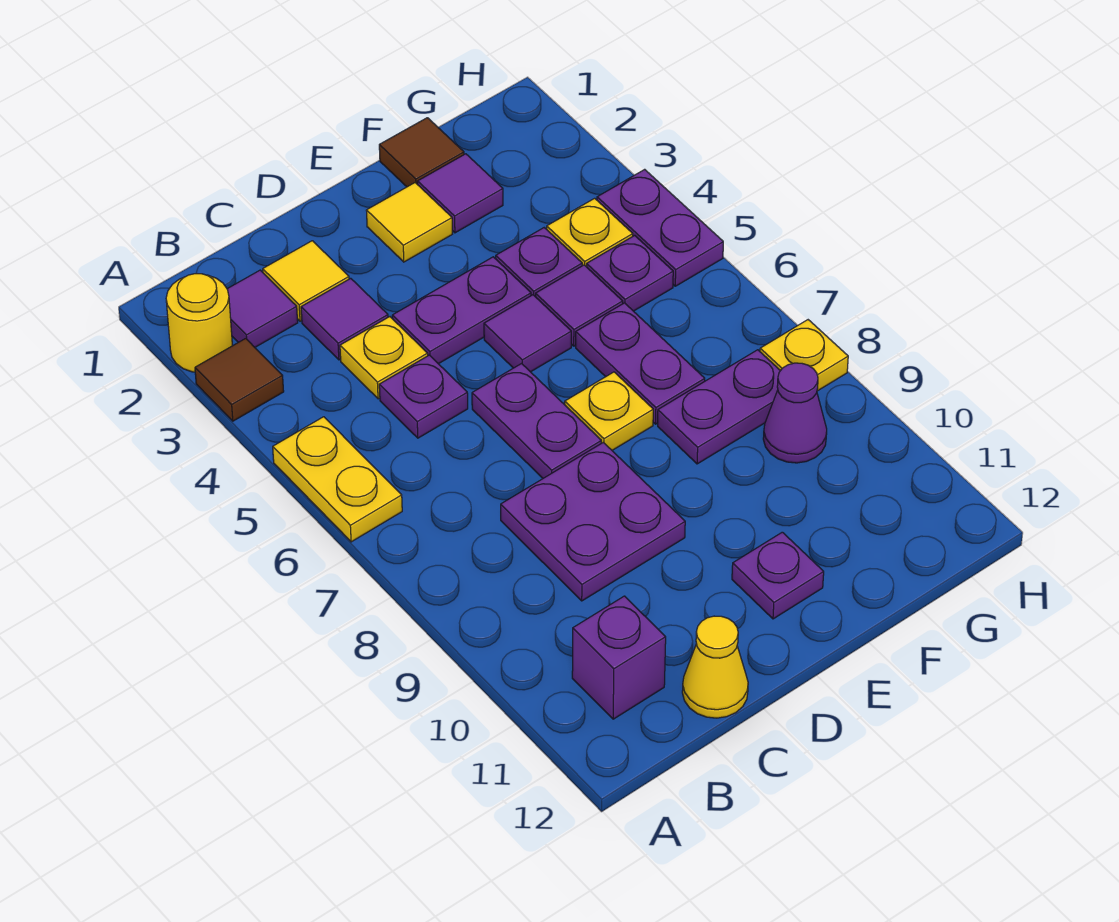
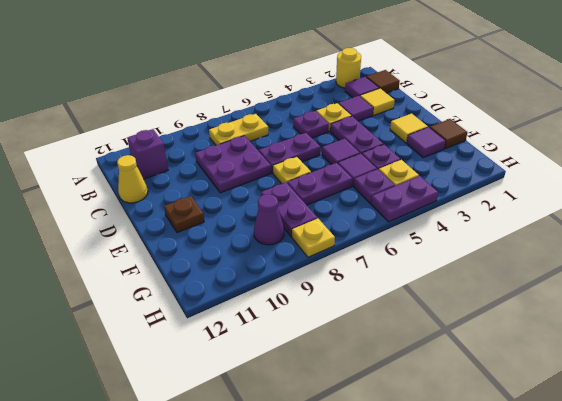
brown tile A3 level 1 -> brown tile B1 level 1
yellow plate A5:A6 level 1 -> yellow plate B7:B8 level 1
purple plate E11 level 1 -> brown plate E11 level 1

